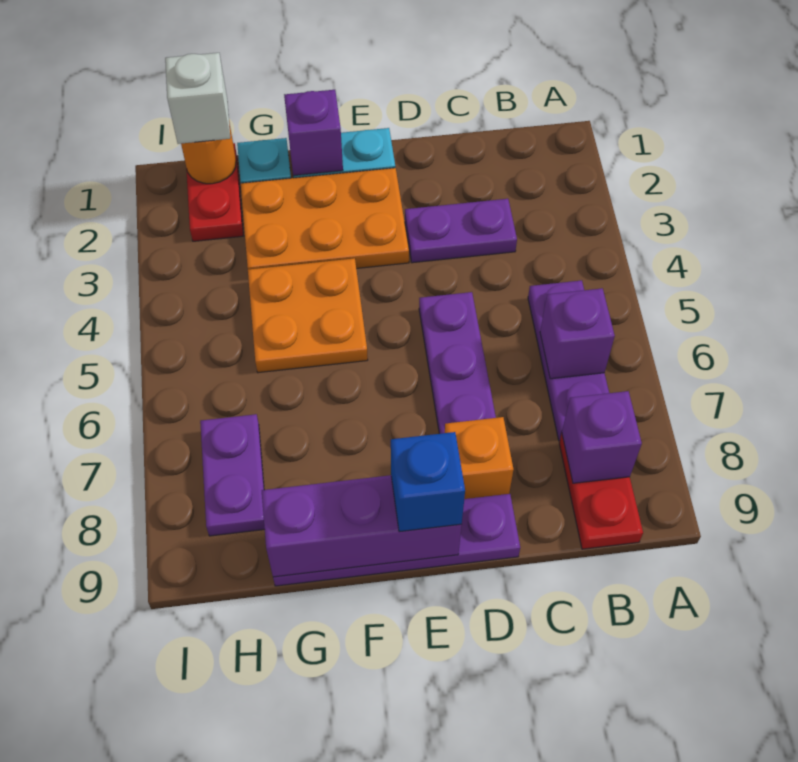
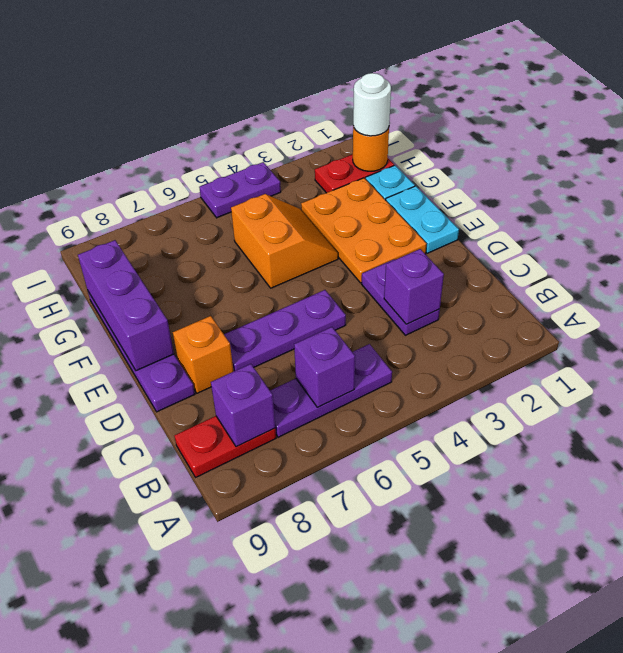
blue brick E9 level 3 -> none
purple brick F1 level 2 -> purple brick C3 level 2
orange plate F4:G5 level 1 -> orange slope F4:G5 level 1 top 5
white brick H1 level 3 -> white round brick H1 level 3
purple plate H7:H8 level 1 -> purple plate I4:I5 level 1

